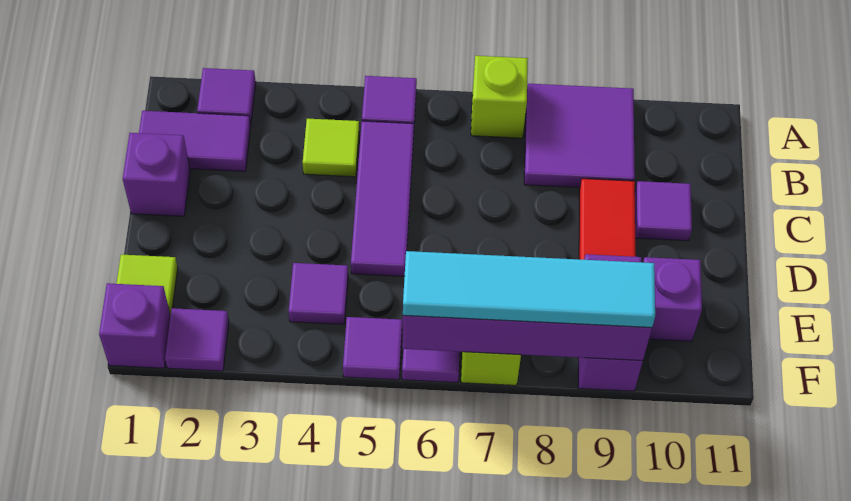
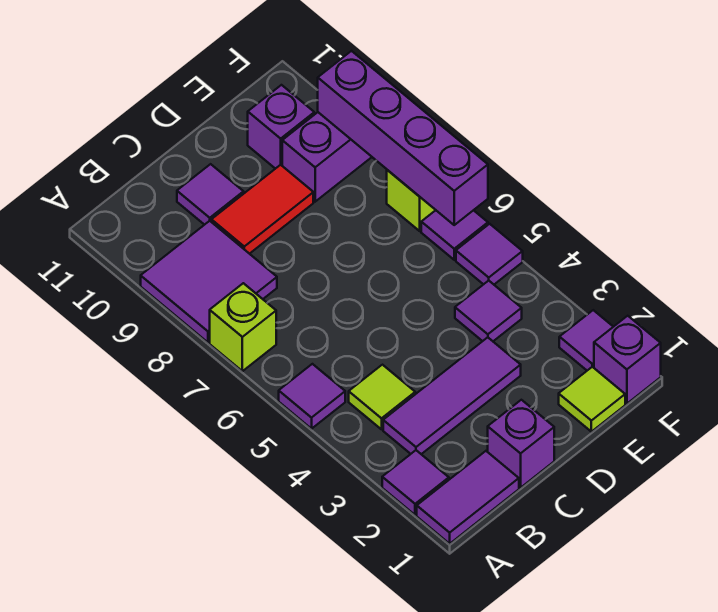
purple tile B1:B2 level 1 -> purple tile A1:B1 level 1
purple tile B5:D5 level 1 -> purple tile B3:D3 level 1
cyan tile F6:F9 level 3 -> none

